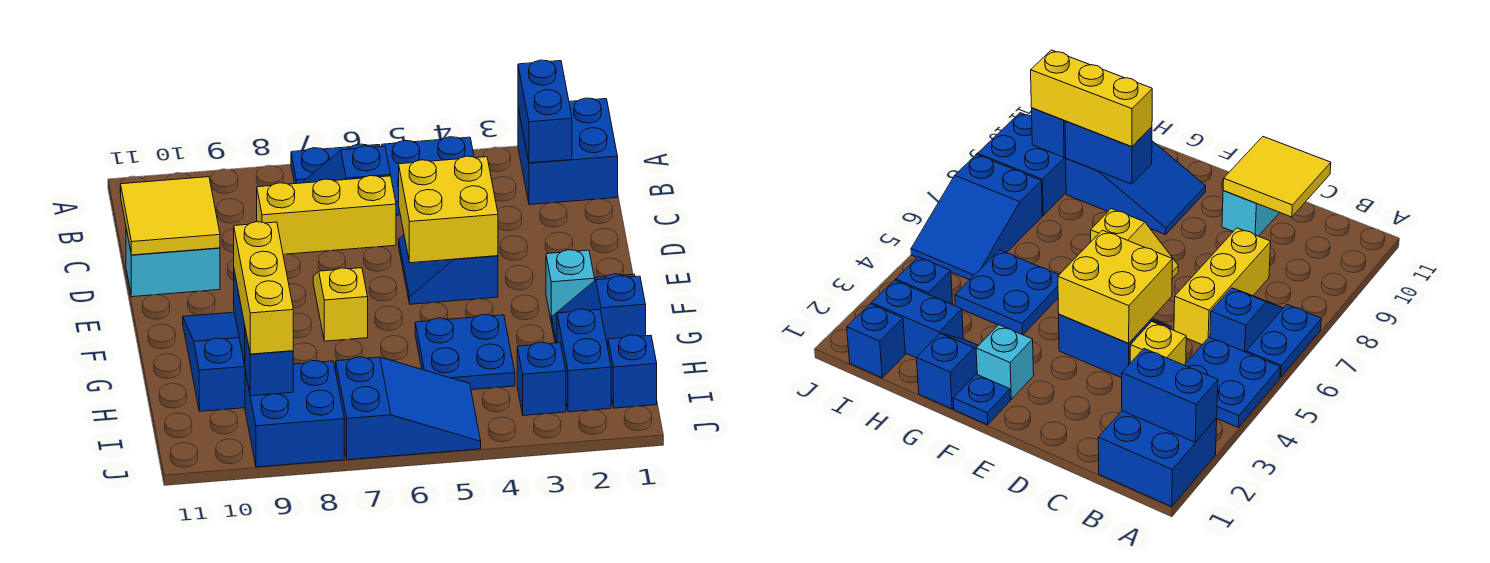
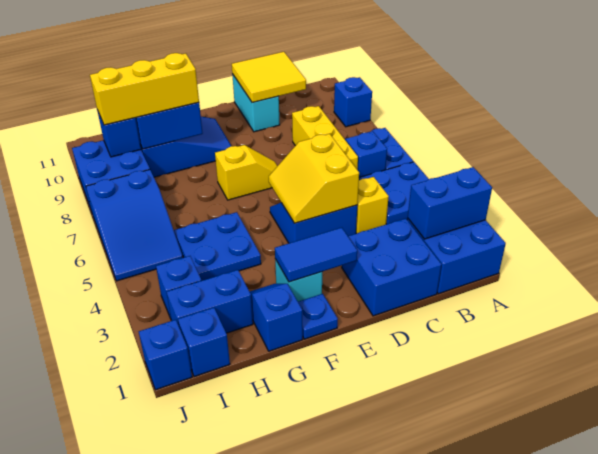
none -> blue brick A9 level 1
none -> blue brick C1:D2 level 1
yellow brick D4:E5 level 2 -> yellow slope D4:E5 level 2 top D
none -> blue tile E2:F2 level 2
none -> blue brick J1 level 1

